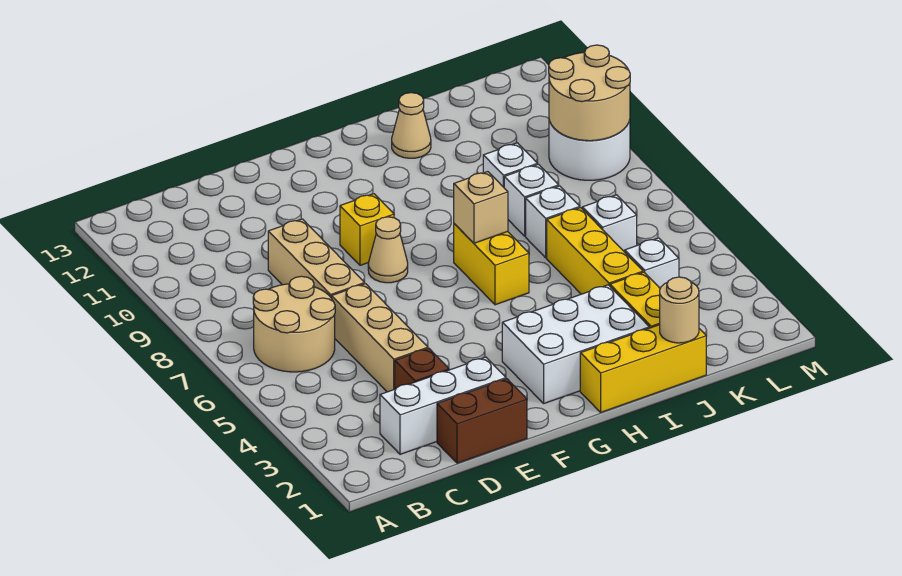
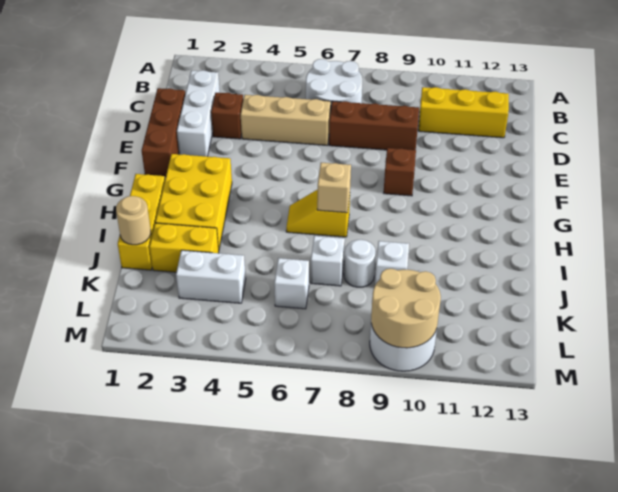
tan round brick B6:C7 level 1 -> white round brick B6:C7 level 1
brown brick D1:E1 level 1 -> brown brick D1:F1 level 1
tan brick D7:D9 level 1 -> brown brick D7:D9 level 1
tan cone F8 level 1 -> none
yellow brick F9 level 1 -> brown brick F9 level 1
white brick G2:I3 level 1 -> yellow brick G2:I3 level 1
yellow brick H6:H7 level 1 -> yellow slope H6:H7 level 1 top 7
tan cone I12 level 1 -> none
yellow brick J4:J6 level 1 -> yellow brick C10:C12 level 1
white brick J8 level 1 -> white round brick J8 level 1
white brick K4 level 1 -> white brick K3:K4 level 1

